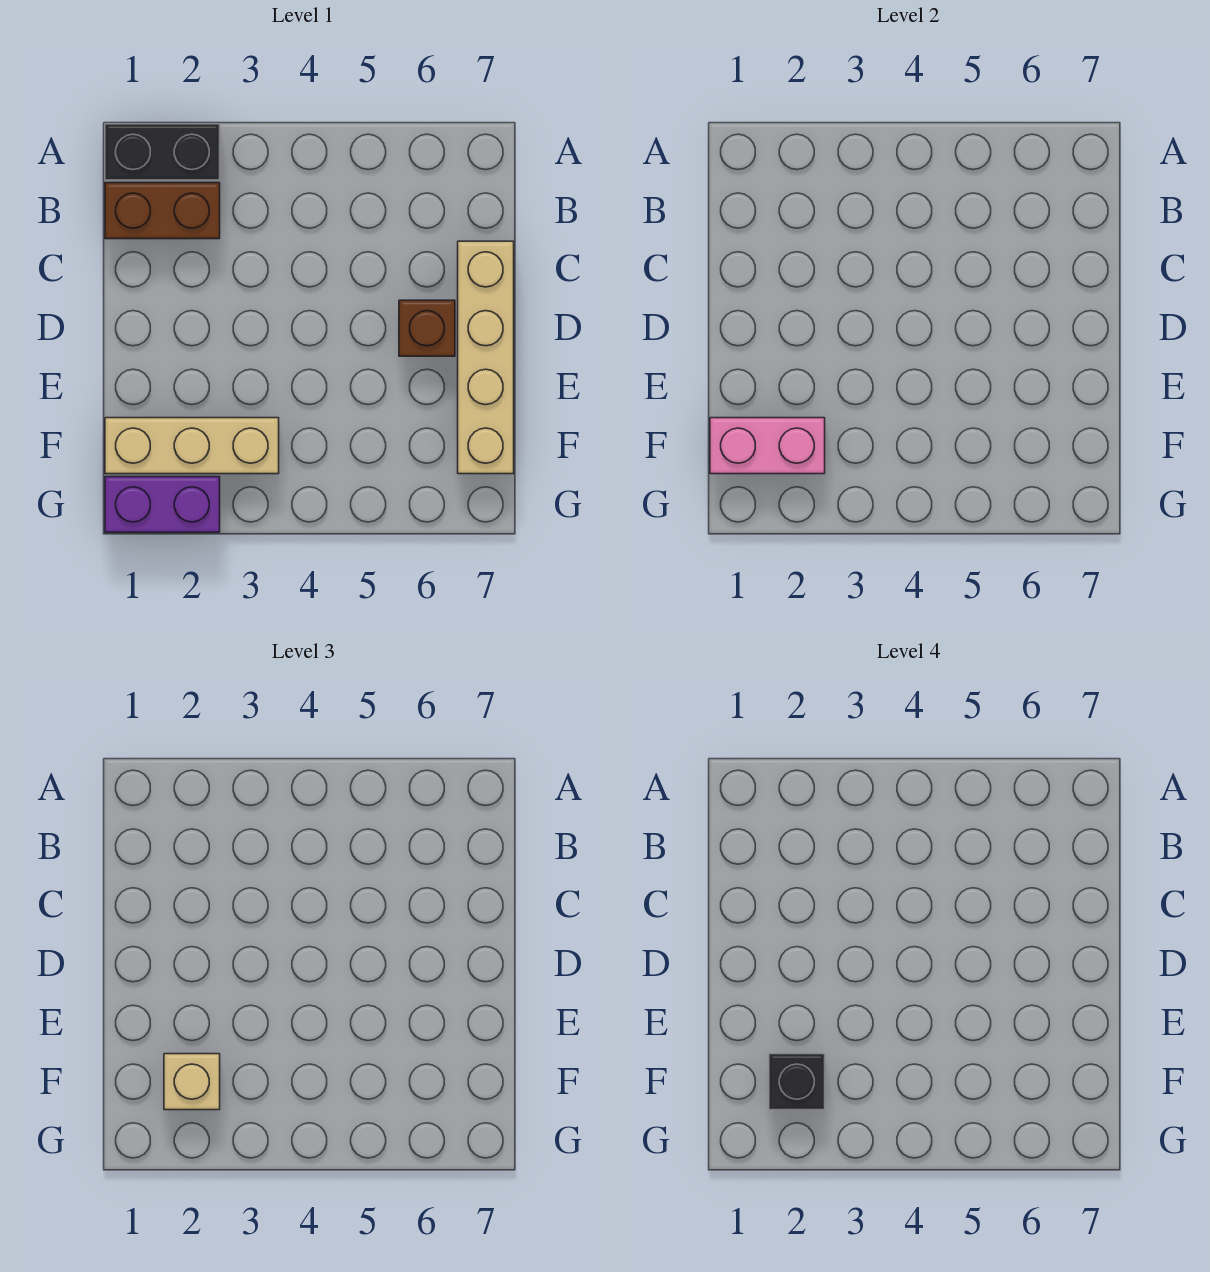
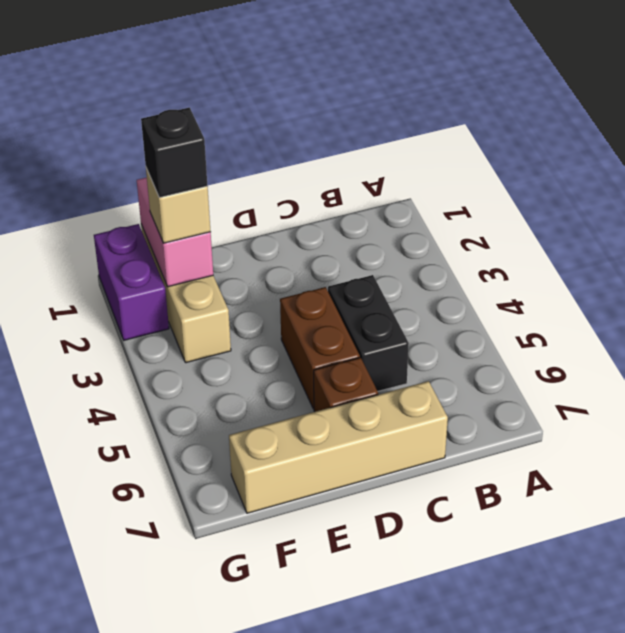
black brick A1:A2 level 1 -> black brick C4:C5 level 1
brown brick B1:B2 level 1 -> brown brick D4:D5 level 1

